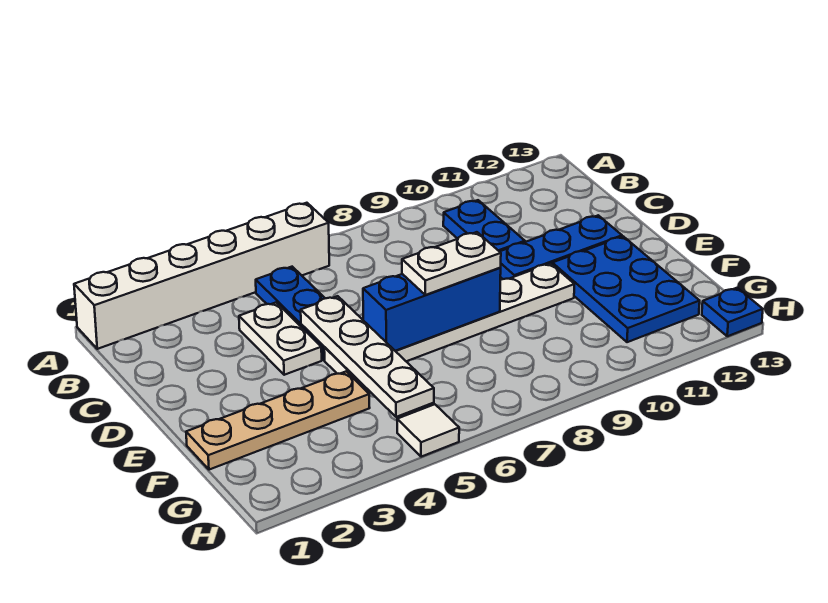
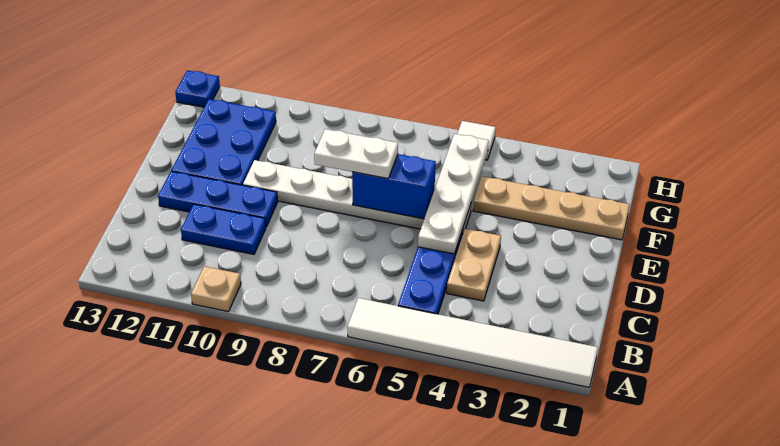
white brick A1:A6 level 1 -> white tile A1:A6 level 1
none -> tan plate A10 level 1
blue plate B10:C10 level 1 -> blue plate C10:C11 level 1
white plate C4:D4 level 1 -> tan plate C4:D4 level 1
blue brick E6:E8 level 2 -> blue brick E6:E7 level 2

